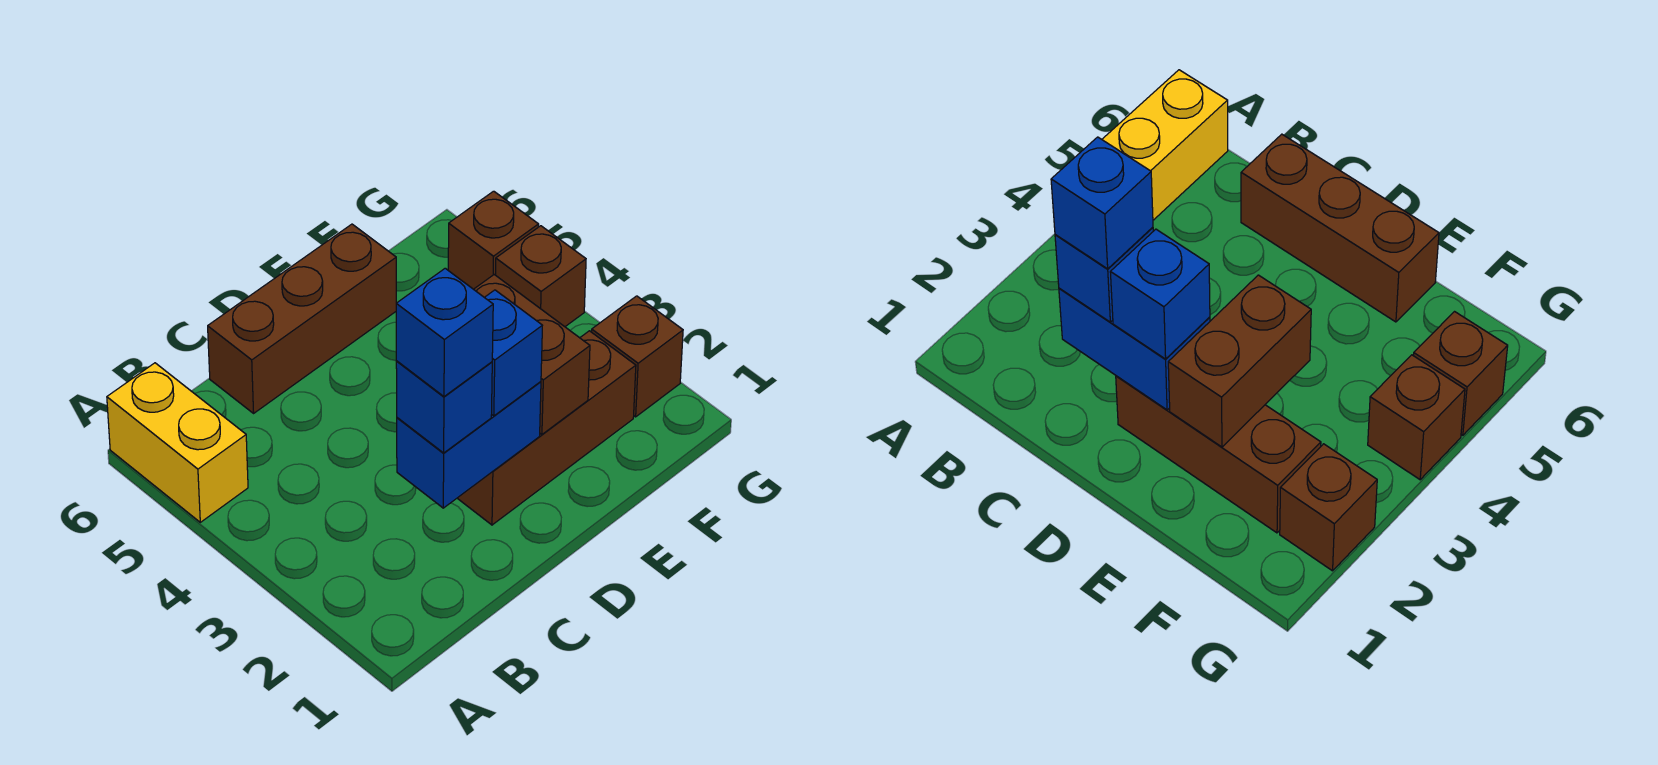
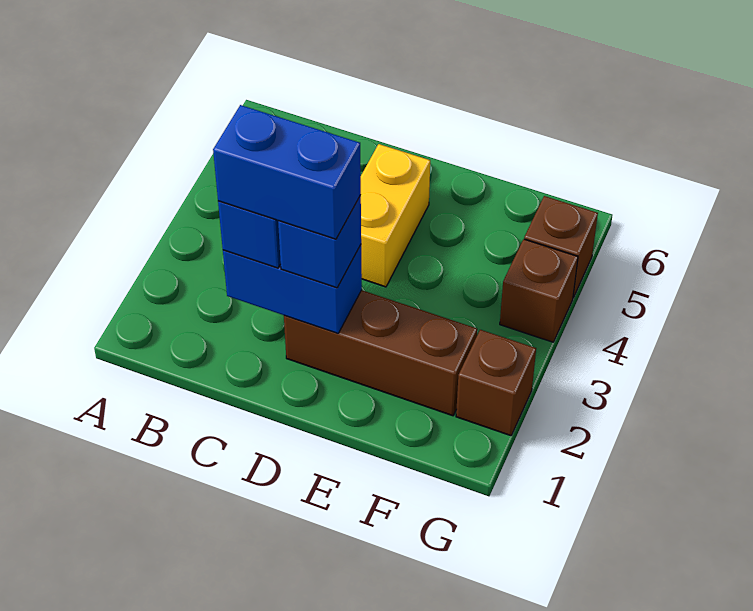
yellow brick A5:A6 level 1 -> yellow brick D4:D5 level 1
blue brick C2 level 4 -> blue brick C2:D2 level 4
brown brick C6:E6 level 1 -> none
brown brick E2:E3 level 2 -> none

